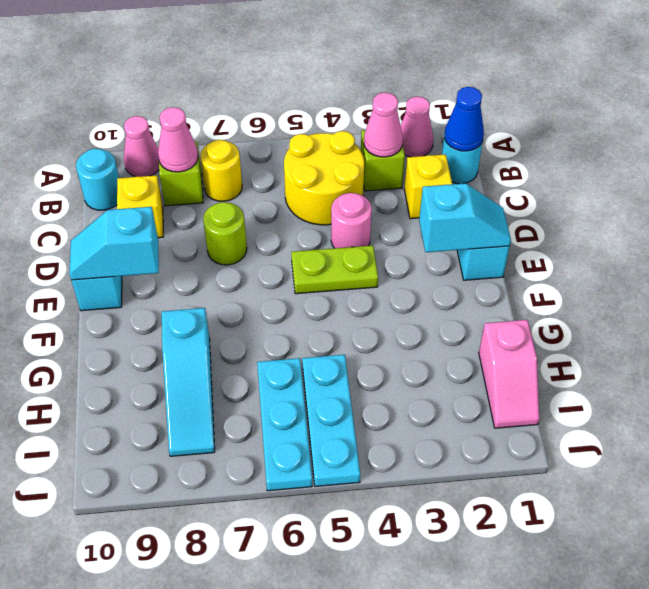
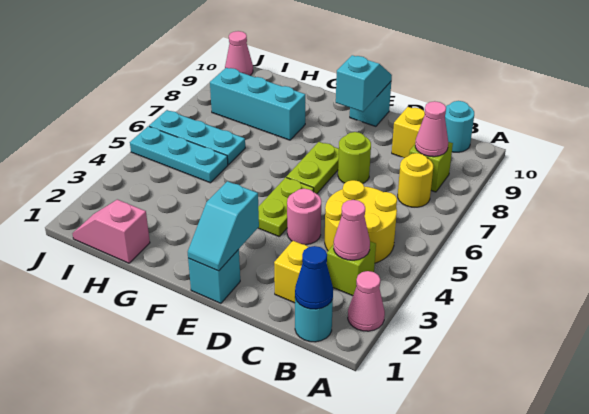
pink cone A9 level 1 -> pink cone J10 level 1
none -> lime plate E6:E7 level 1
cyan slope G8:I8 level 1 top G -> cyan brick G8:I8 level 1

